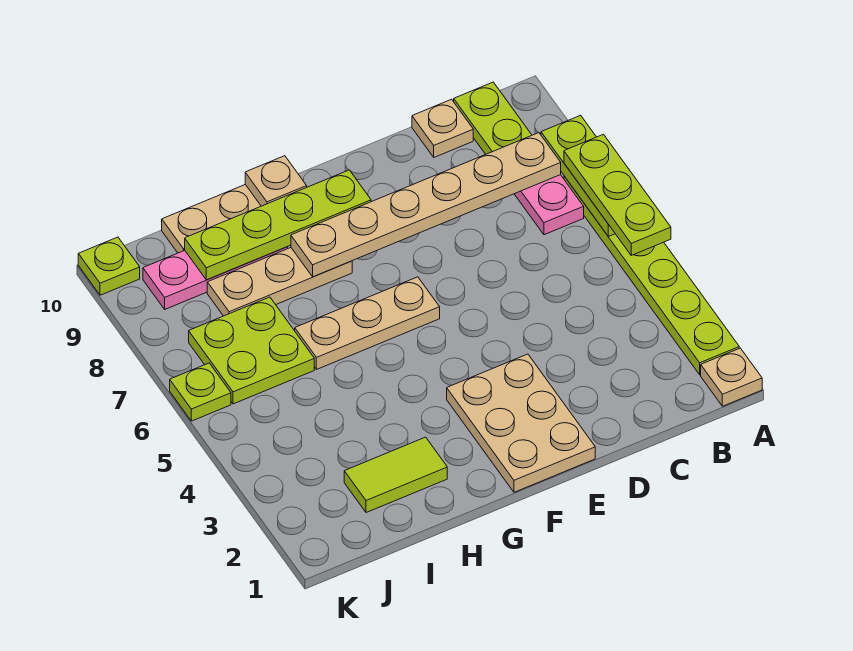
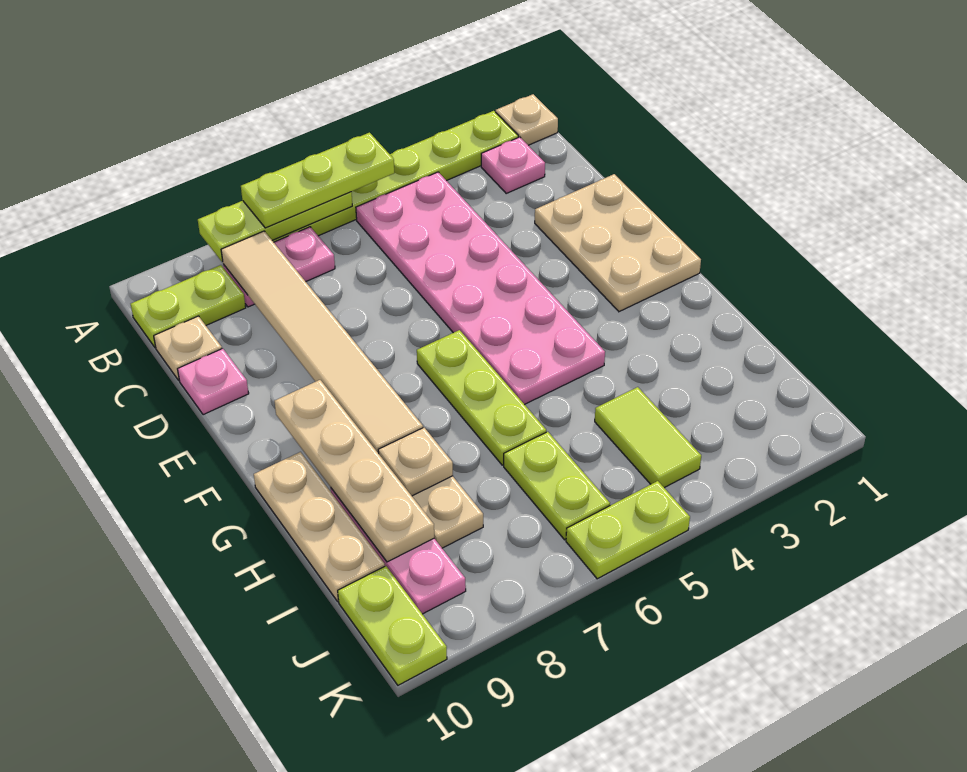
none -> pink plate B2 level 1
none -> pink plate B4:G5 level 1
tan plate B8:G8 level 2 -> tan tile B8:G8 level 2
none -> pink plate D10 level 1
tan plate E1:F3 level 1 -> tan plate D1:F2 level 1
tan plate F6:H6 level 1 -> lime plate F6:H6 level 1
lime plate F9:I9 level 2 -> tan plate F9:I9 level 2
tan plate G10 level 2 -> tan plate H8 level 2
lime tile H2:I2 level 1 -> lime tile I4:J4 level 1
lime plate I6:J7 level 1 -> lime plate I6:J6 level 1
lime plate K6 level 1 -> lime plate K5:K6 level 1
lime plate K10 level 1 -> lime plate J10:K10 level 1

